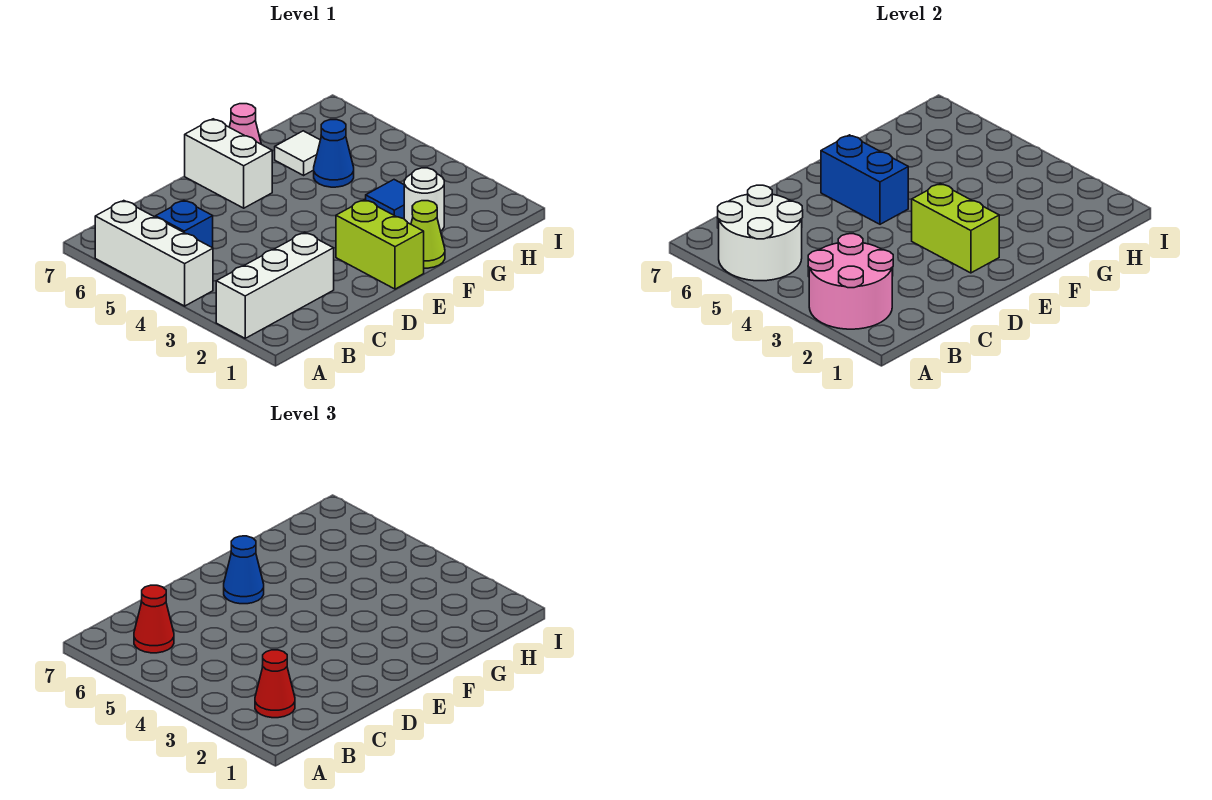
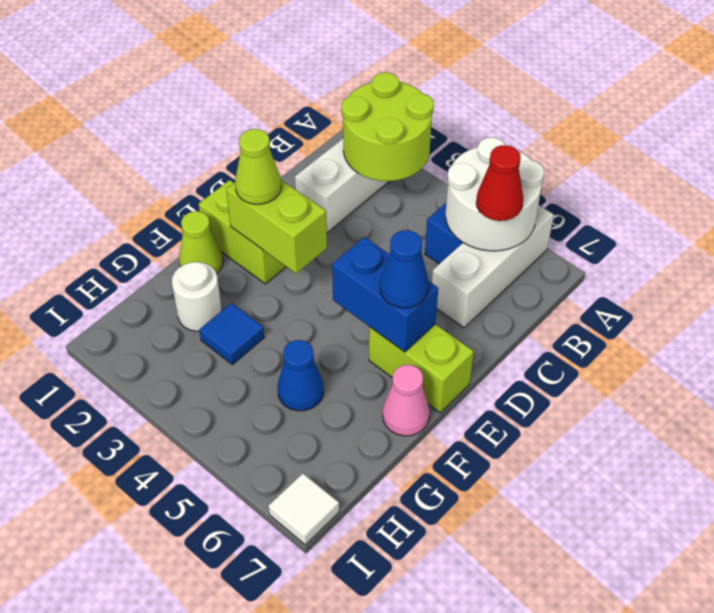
pink round brick A2:B3 level 2 -> lime round brick A2:B3 level 2
white brick A4:A6 level 1 -> white brick A6:C6 level 1
red cone B2 level 3 -> none
none -> lime cone E2 level 3
white brick E6:E7 level 1 -> lime brick E6:E7 level 1
white tile G6 level 1 -> white tile I7 level 1

